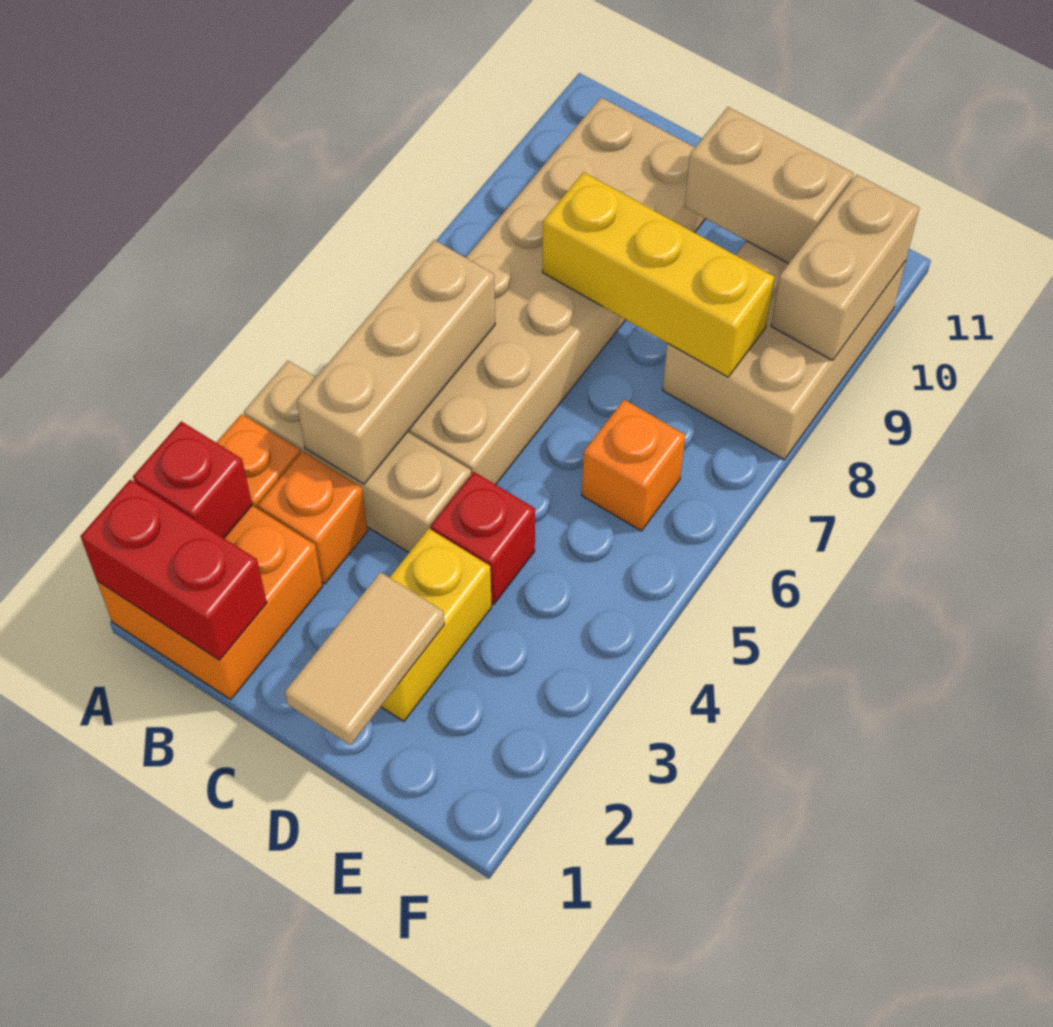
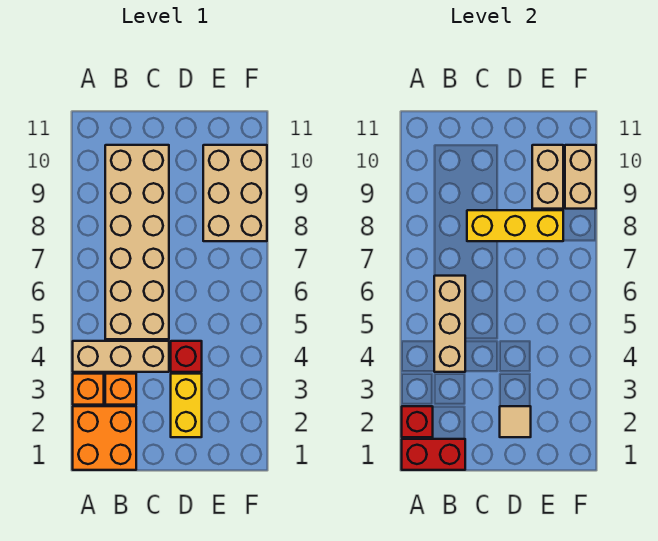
tan tile D1:D2 level 2 -> tan tile D2 level 2
tan brick D10:E10 level 2 -> tan brick E9:E10 level 2
orange brick E6 level 1 -> none

